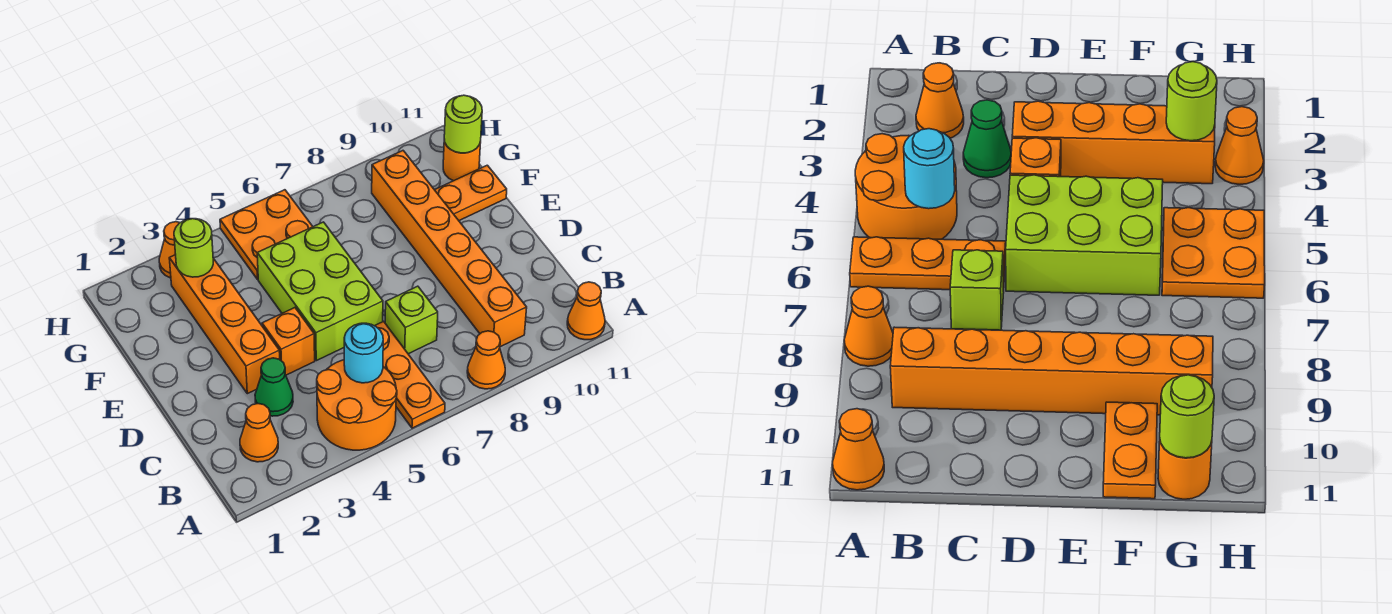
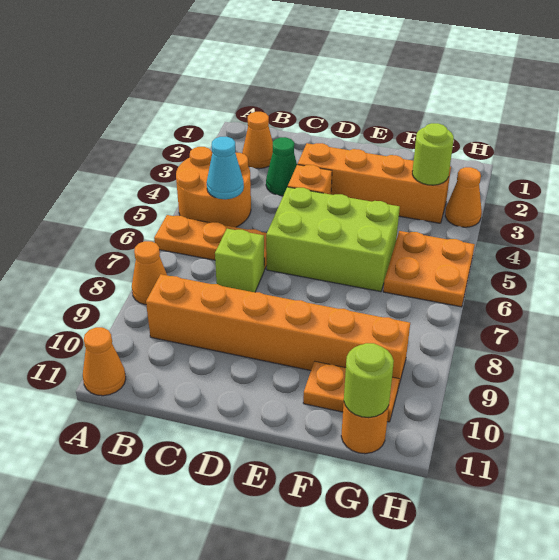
cyan round brick B5 level 2 -> cyan cone B5 level 2
orange plate F10:F11 level 1 -> orange plate F10:G10 level 1

